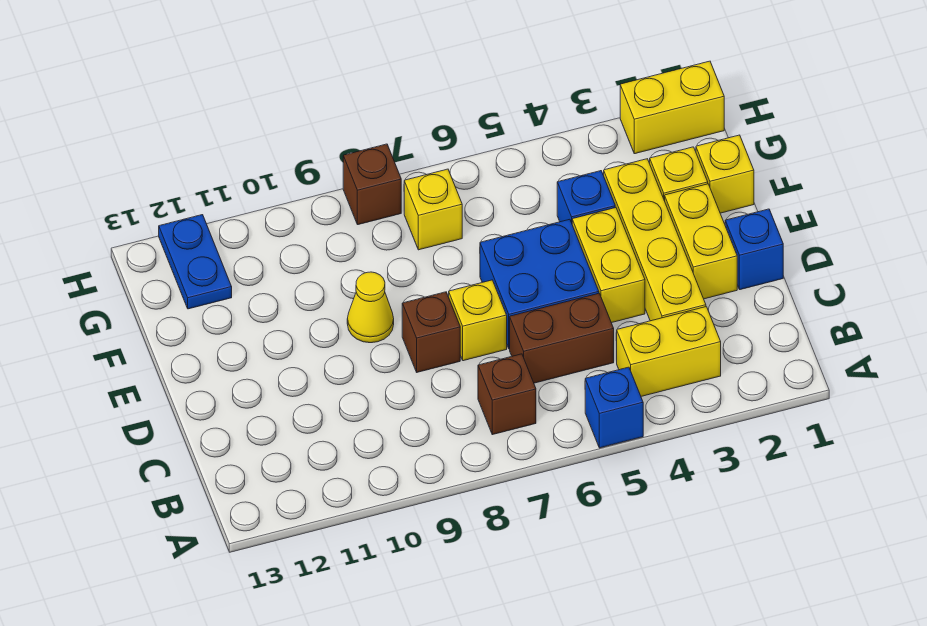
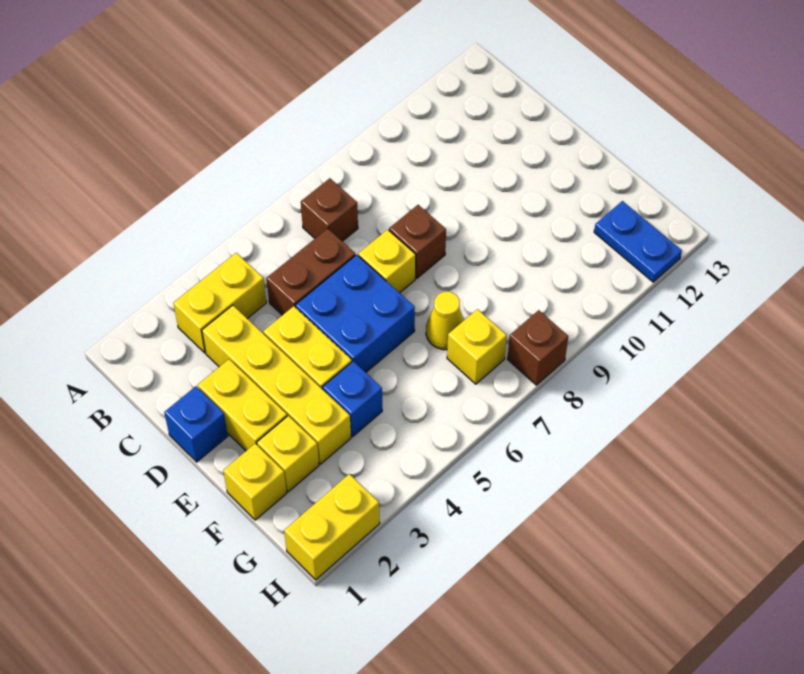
blue brick A5 level 1 -> none
yellow cone E9 level 1 -> yellow cone F7 level 1

